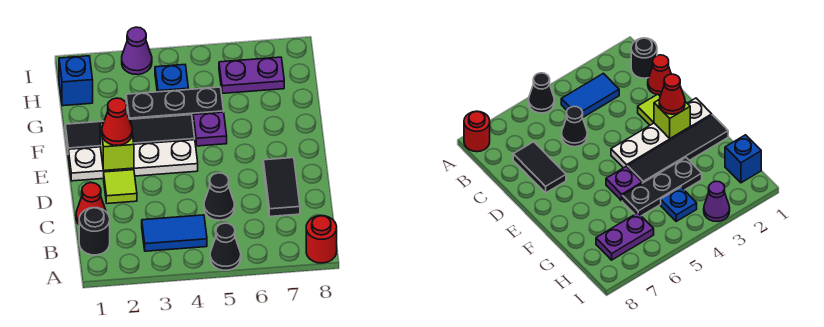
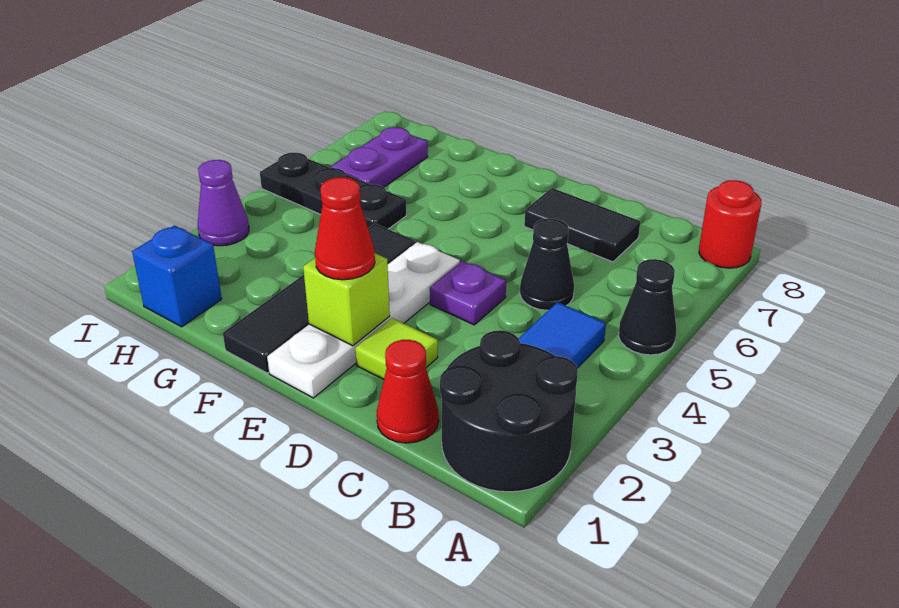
black round brick B1 level 1 -> black round brick A1:B2 level 1
purple plate F5 level 1 -> purple plate D4 level 1
black plate G3:G5 level 1 -> black plate G5:I5 level 1
blue plate H4 level 1 -> none

